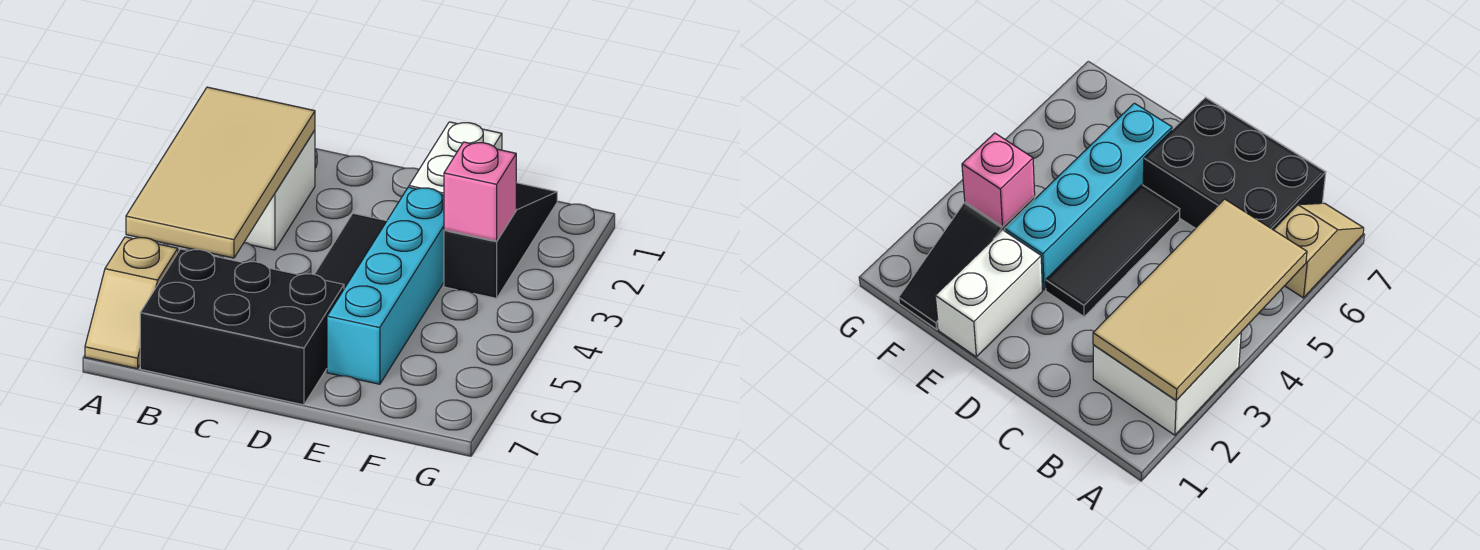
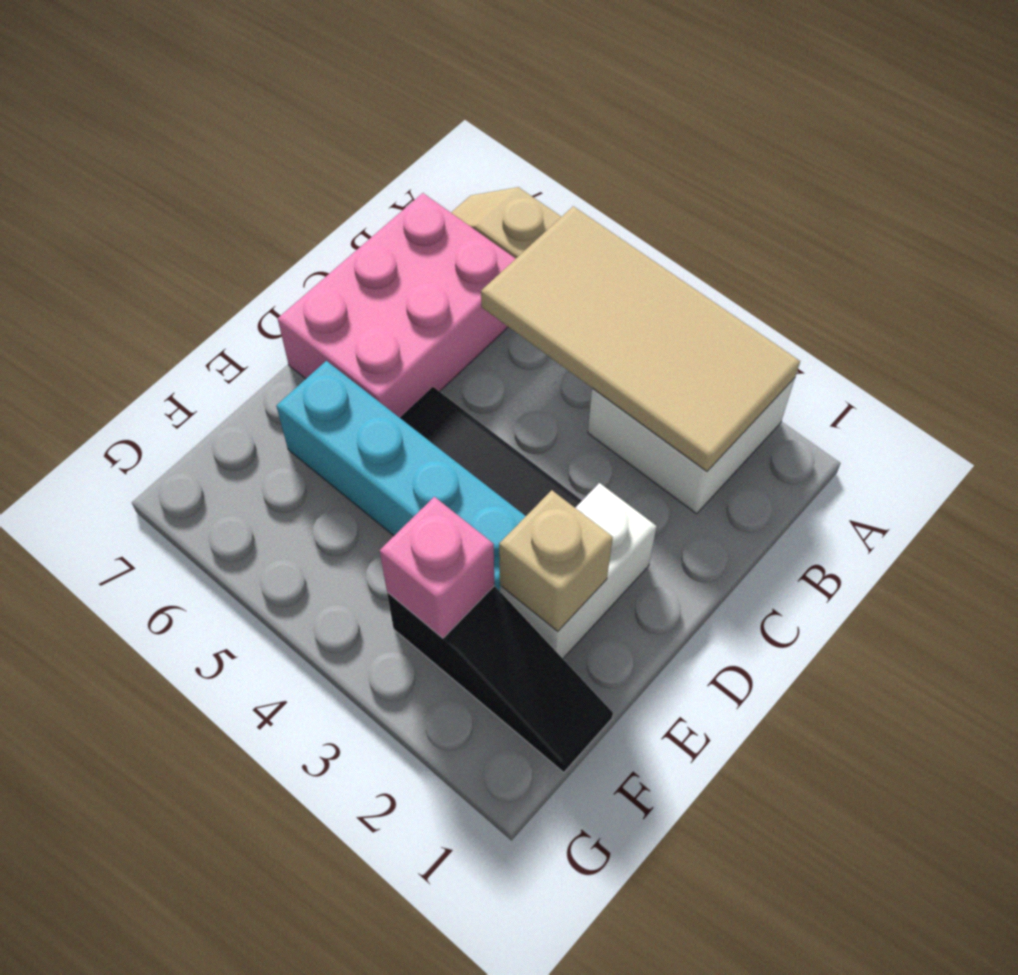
black brick B6:D7 level 1 -> pink brick B6:D7 level 1
white brick E1:E2 level 1 -> white brick D2:E2 level 1
none -> tan brick E2 level 2

